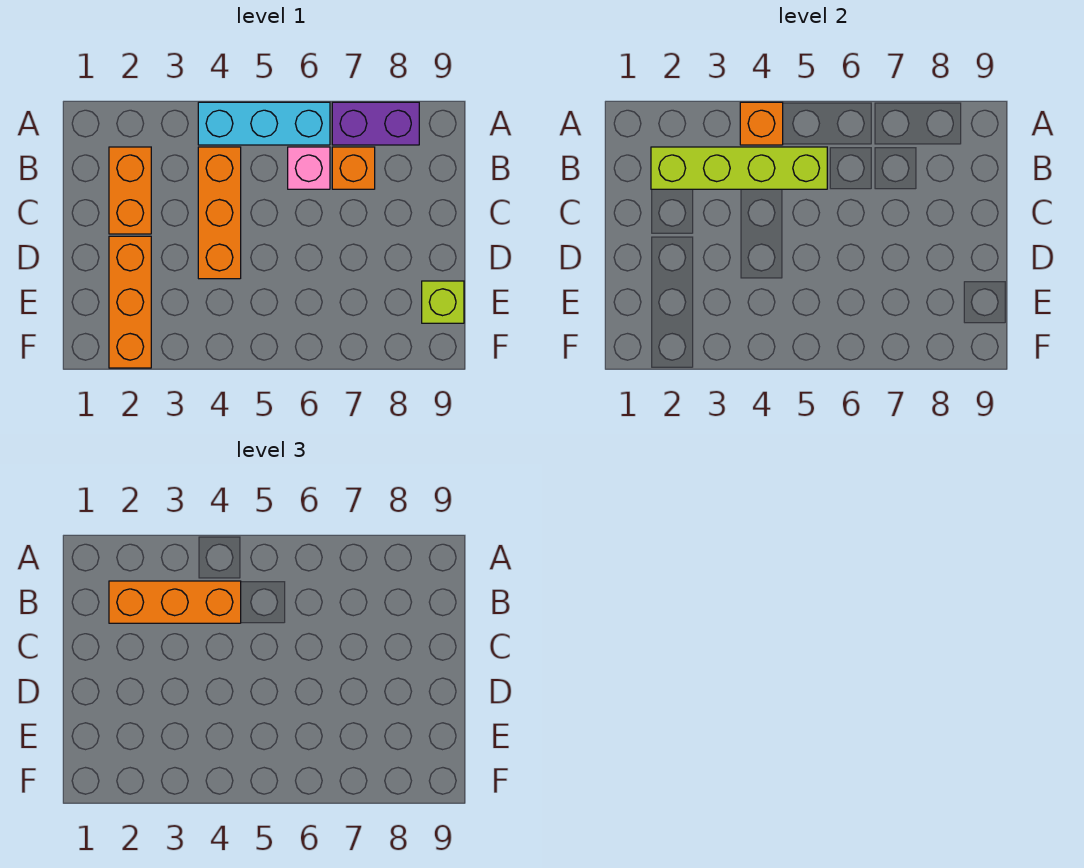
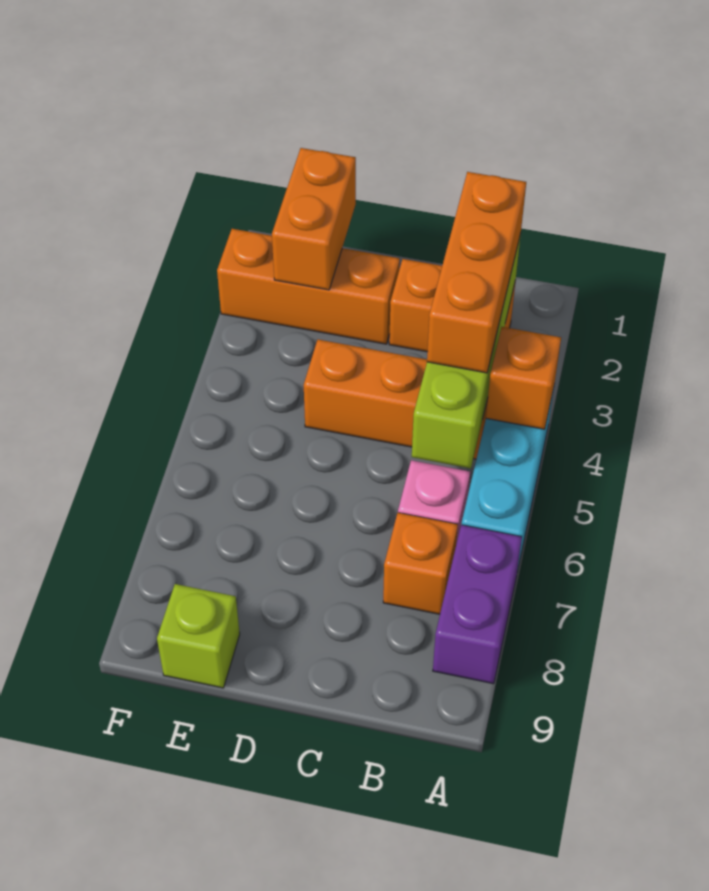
none -> orange brick E1:E2 level 2

